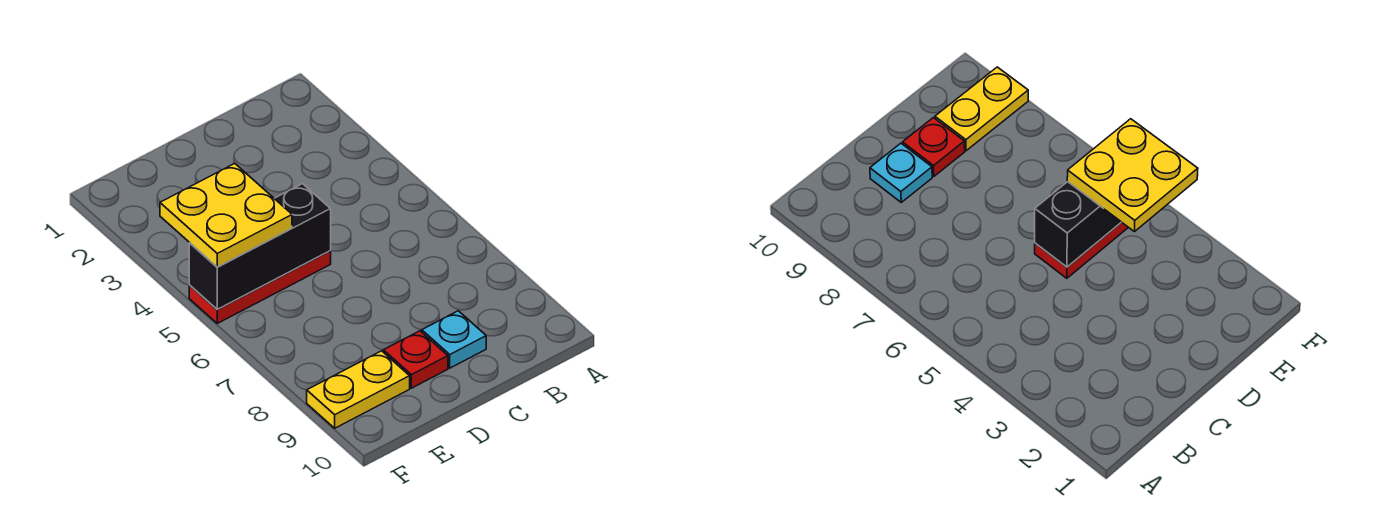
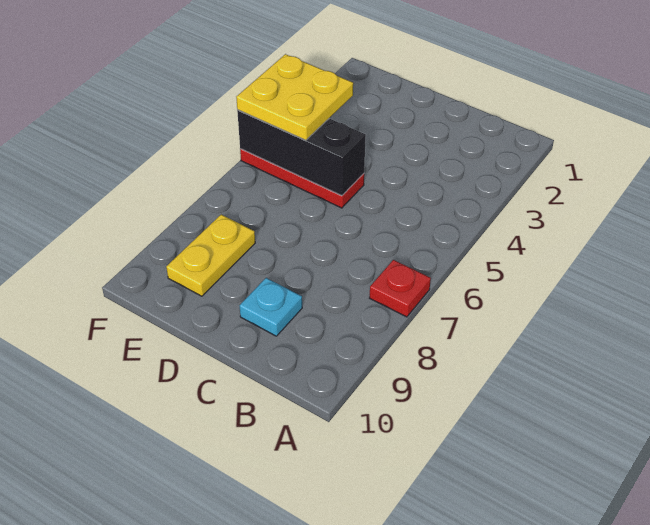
red plate D9 level 1 -> red plate A7 level 1
yellow plate E9:F9 level 1 -> yellow plate E8:E9 level 1

